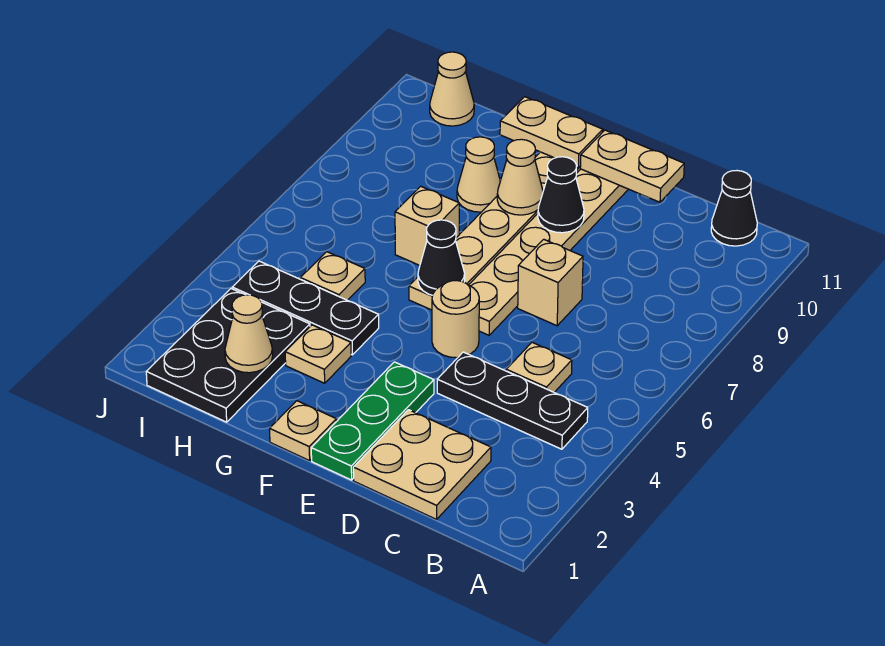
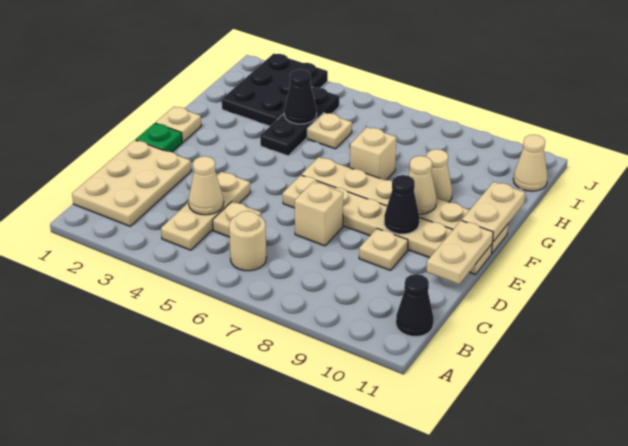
black plate B4:D4 level 1 -> tan plate B4:D4 level 1
tan plate C1:D2 level 1 -> tan plate B1:D2 level 1
green plate E1:E3 level 1 -> green plate E1 level 1
tan round brick E5 level 1 -> tan round brick B6 level 1
black cone F6 level 2 -> black cone H4 level 2
tan plate G3 level 1 -> tan plate D9 level 1
black plate H1:I3 level 1 -> black plate H2:J3 level 1
tan cone H2 level 2 -> tan cone C4 level 2

